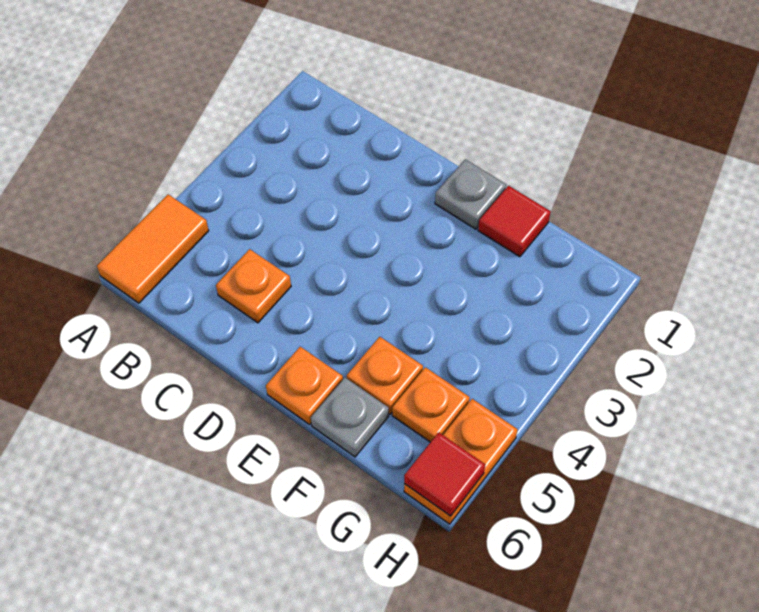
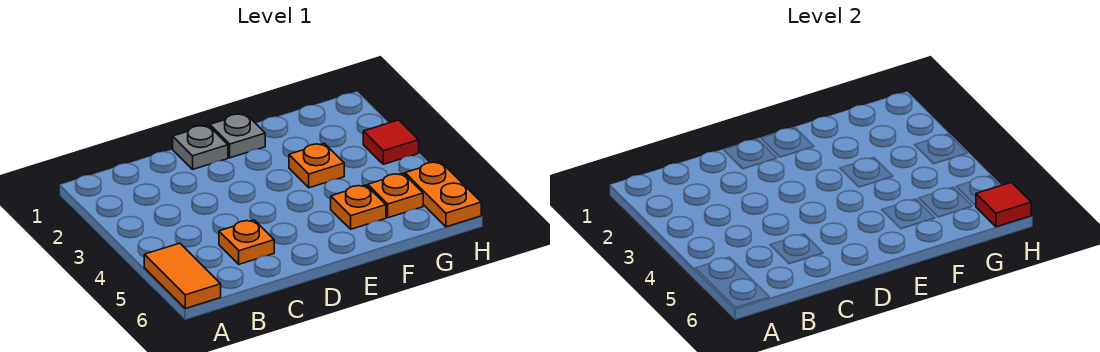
orange plate E6 level 1 -> orange plate F3 level 1
red tile F1 level 1 -> red tile H3 level 1
grey plate F6 level 1 -> grey plate D1 level 1

